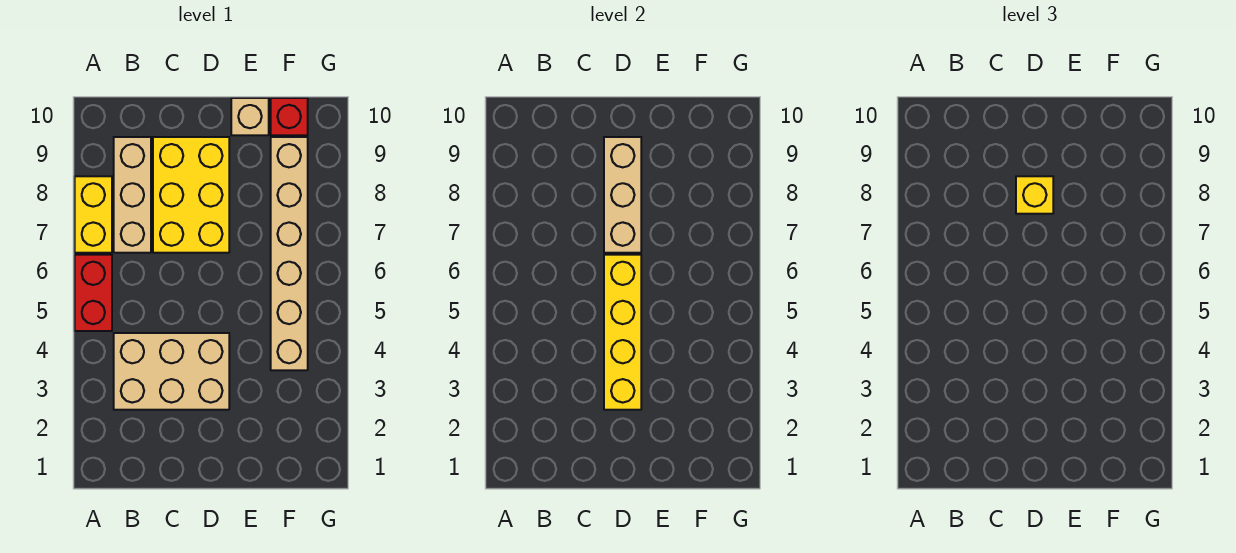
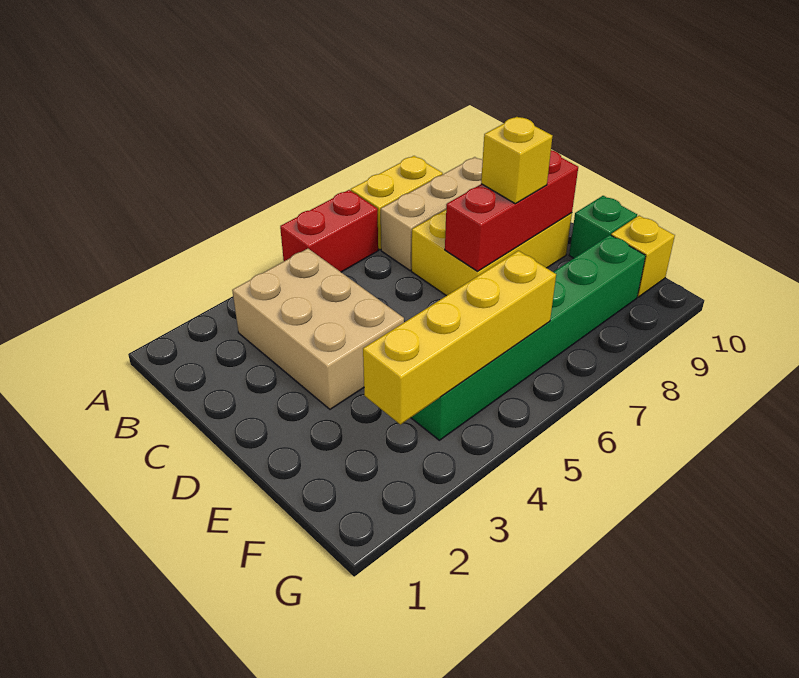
yellow brick D3:D6 level 2 -> yellow brick F3:F6 level 2
tan brick D7:D9 level 2 -> red brick D7:D9 level 2
tan brick E10 level 1 -> green brick E10 level 1
tan brick F4:F9 level 1 -> green brick F4:F9 level 1
red brick F10 level 1 -> yellow brick F10 level 1

